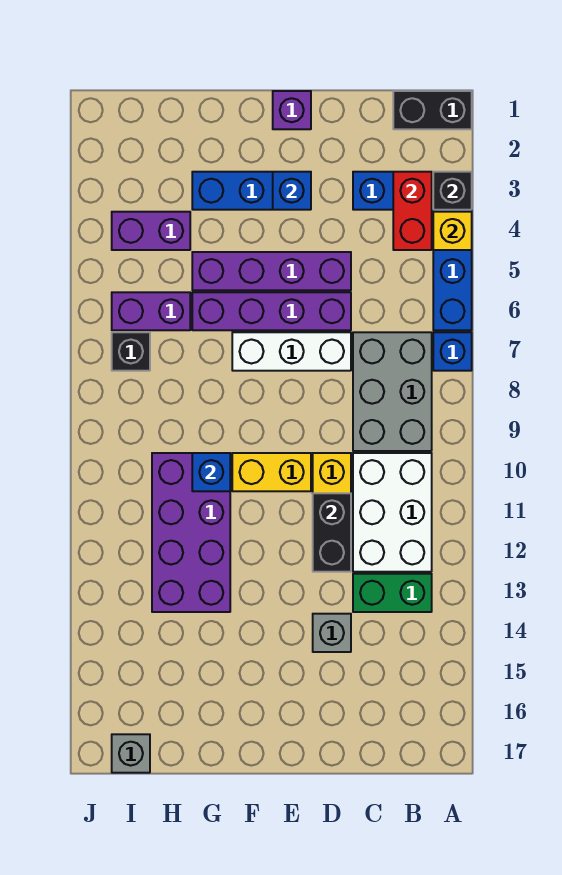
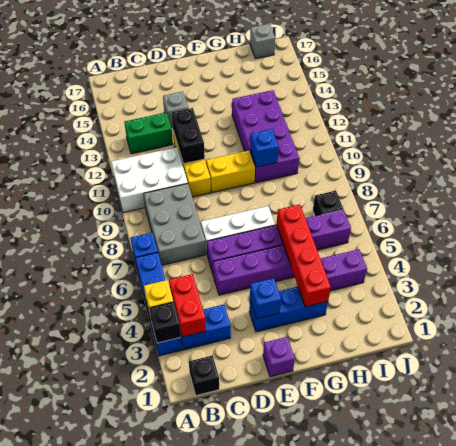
black brick A1:B1 level 1 -> black brick B1 level 1
white brick B10:C12 level 1 -> white brick A10:C11 level 1
none -> red brick G3:G6 level 2

